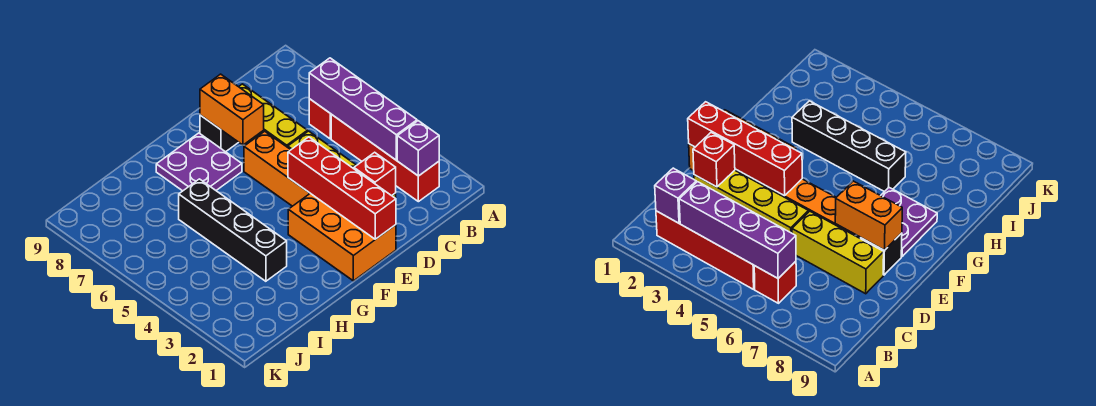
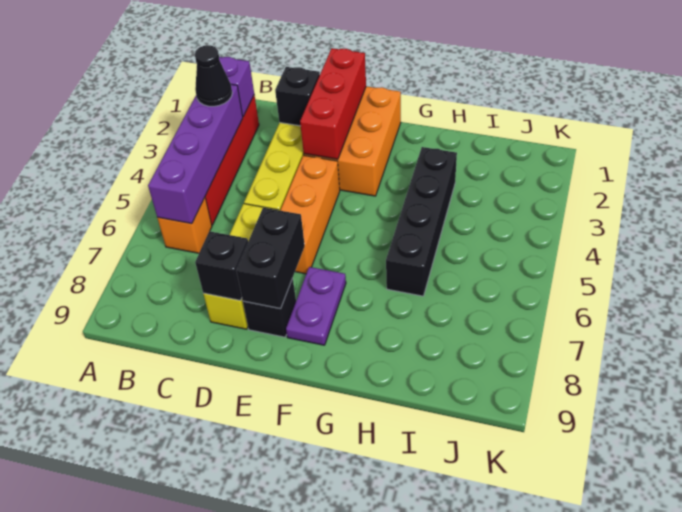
none -> black cone B3 level 3
red brick B6 level 1 -> orange brick B6 level 1
red brick D2 level 2 -> black brick D2 level 2
none -> black brick D8 level 2
red brick E1:E4 level 2 -> red brick E1:E3 level 2
orange brick E7:E8 level 2 -> black brick E7:E8 level 2
purple plate F7:G8 level 1 -> purple plate F7:F8 level 1

